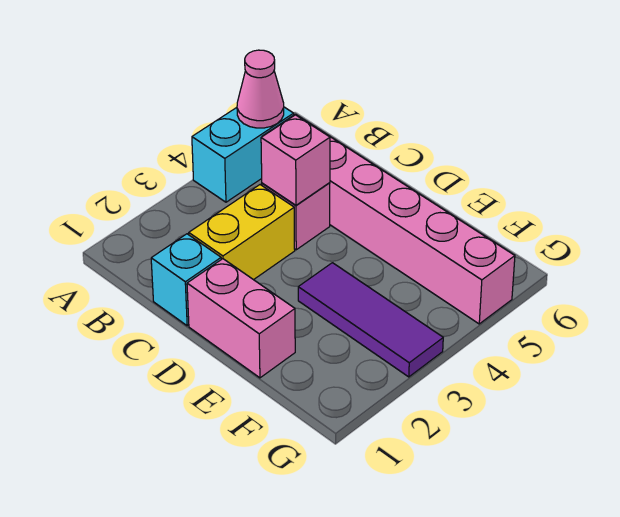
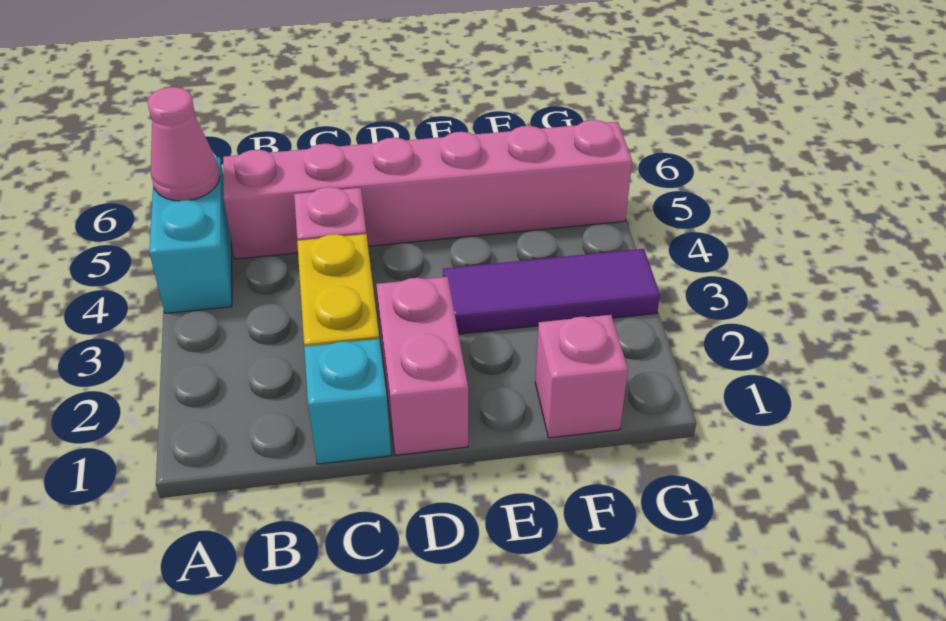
pink brick C4 level 2 -> pink brick F1 level 1
pink brick D1:E1 level 1 -> pink brick D1:D2 level 1

